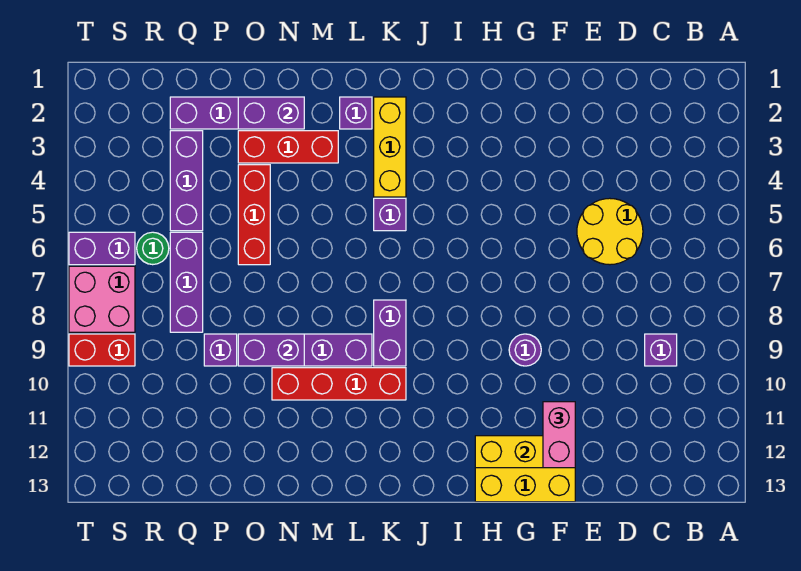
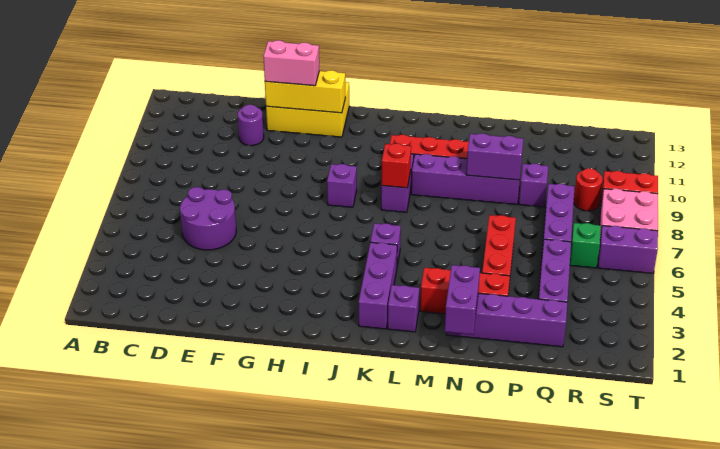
purple brick C9 level 1 -> purple brick I8 level 1
yellow round brick D5:E6 level 1 -> purple round brick D5:E6 level 1
pink brick F11:F12 level 3 -> pink brick F12:G12 level 3
purple round brick G9 level 1 -> purple round brick E11 level 1
yellow brick K2:K4 level 1 -> purple brick K2:K4 level 1
none -> red brick K8 level 2
purple brick N2:O2 level 2 -> purple brick N1:N2 level 2
green round brick R6 level 1 -> green brick R6 level 1
none -> red round brick R9 level 1

